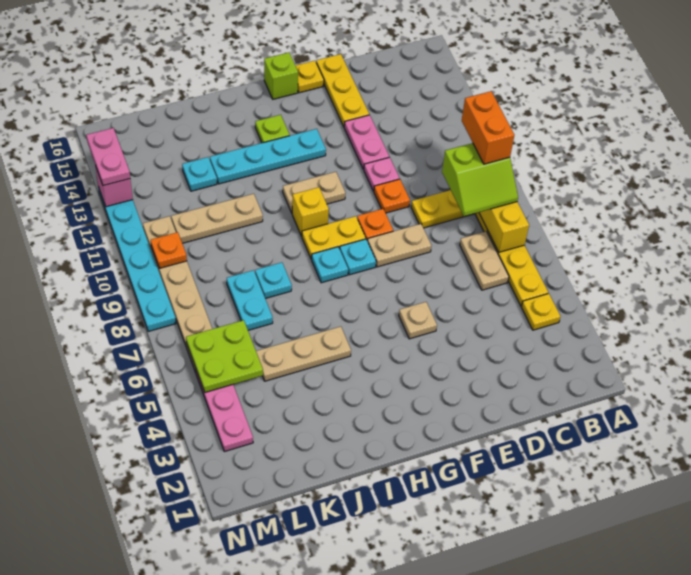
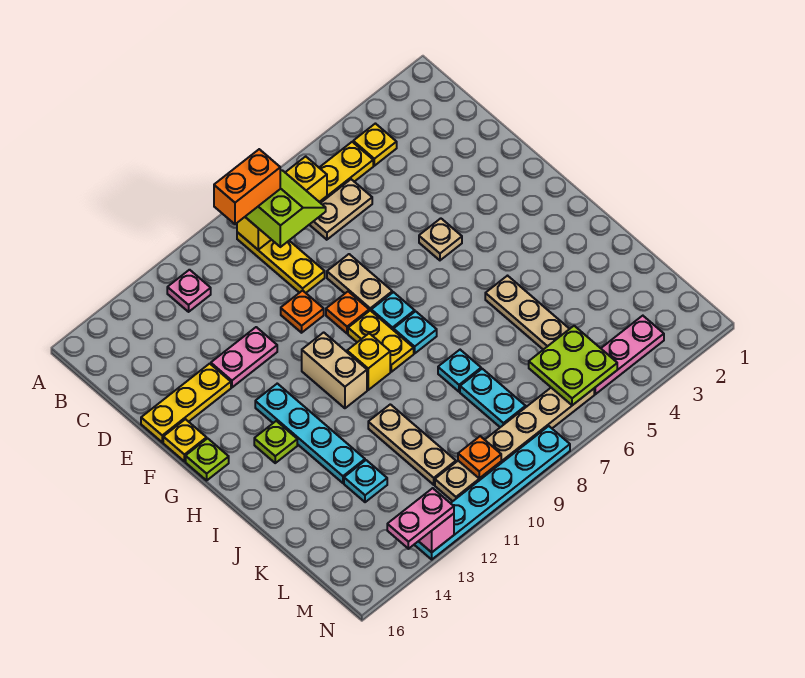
pink plate E11 level 1 -> pink plate B12 level 1
tan plate G11:H11 level 1 -> tan brick G11:H11 level 1
lime brick G16 level 1 -> lime plate G16 level 1
cyan plate K7:K8 level 1 -> cyan plate K8:L8 level 1

